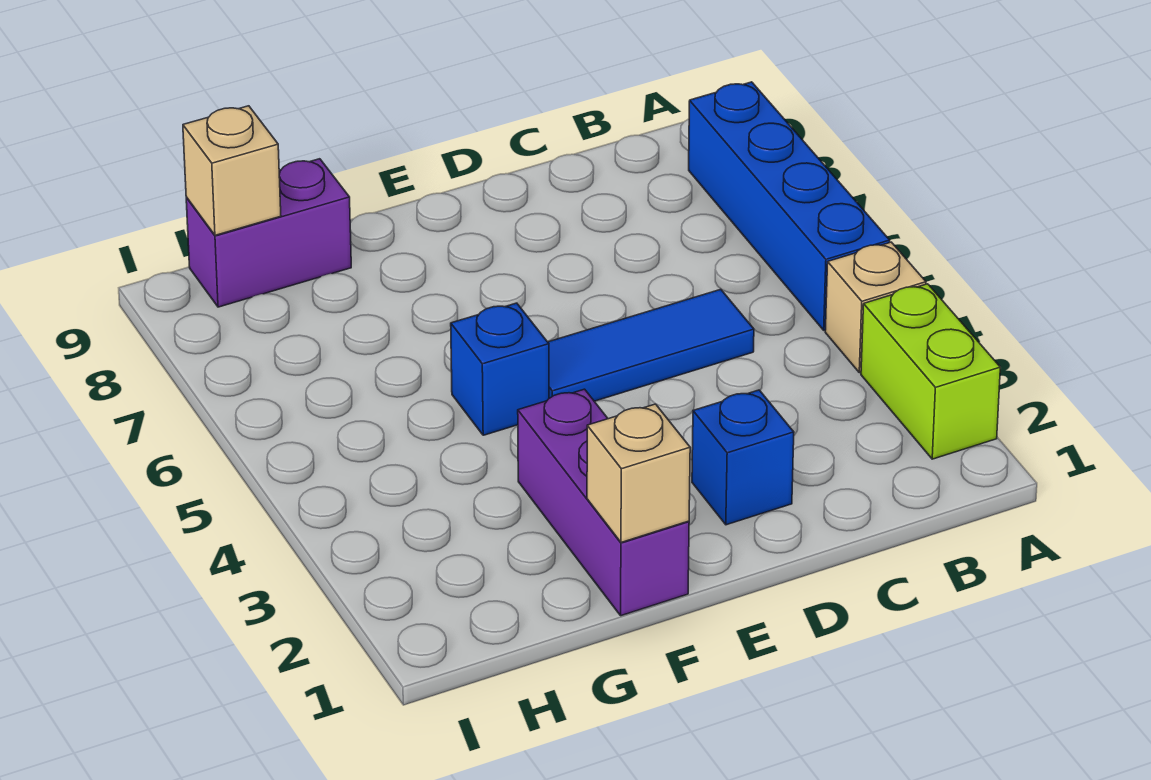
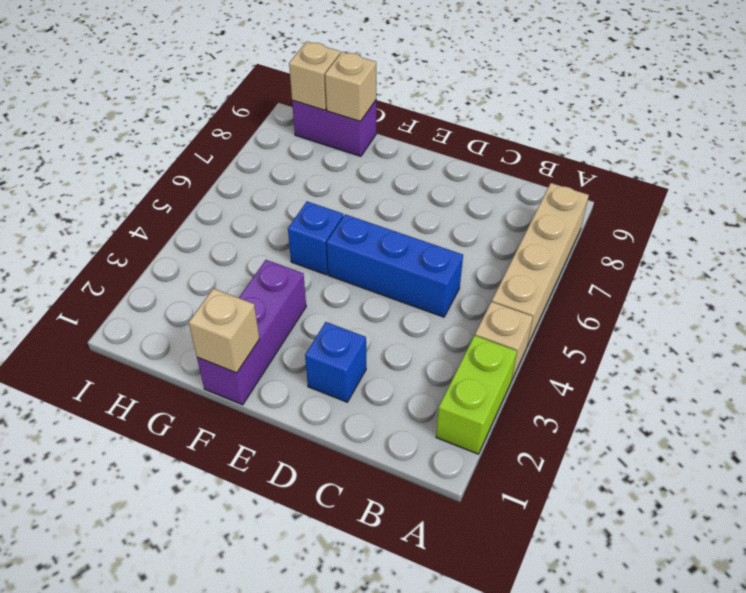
blue brick A5:A8 level 1 -> tan brick A5:A8 level 1
blue tile C5:E5 level 1 -> blue brick C5:E5 level 1
none -> tan brick G9 level 2

